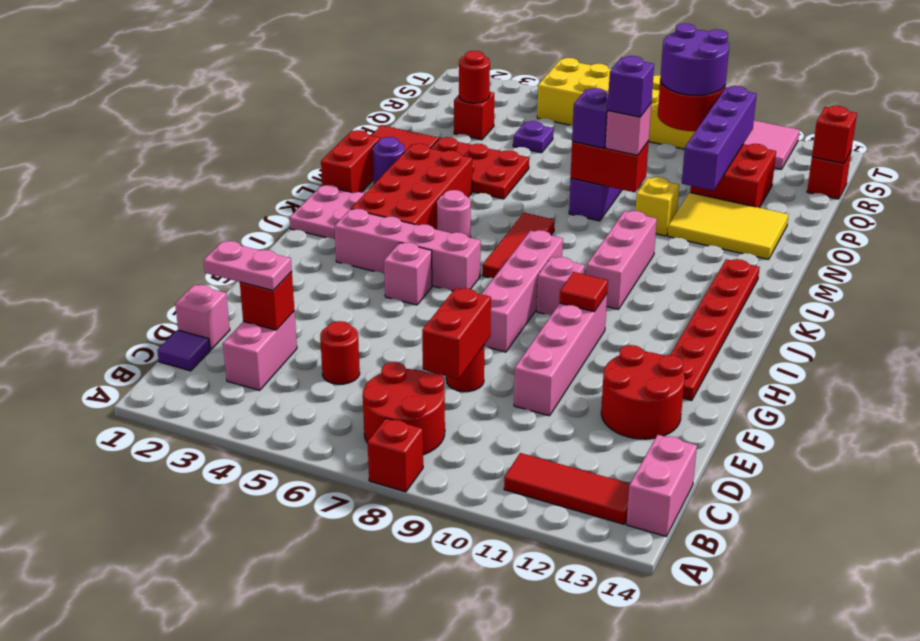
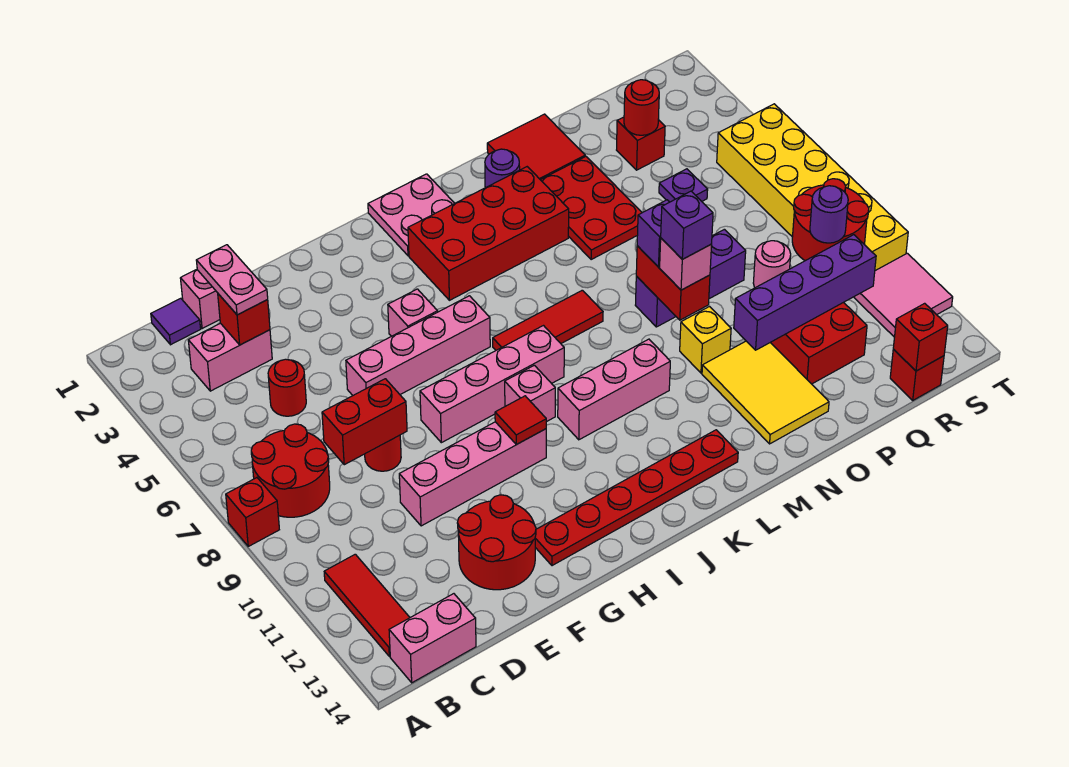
pink brick I3:I6 level 1 -> pink brick F6:I6 level 1
pink round brick K5 level 1 -> pink round brick Q9 level 1
red brick L1:M1 level 1 -> none
purple round brick R9:S10 level 3 -> purple round brick R10 level 3

